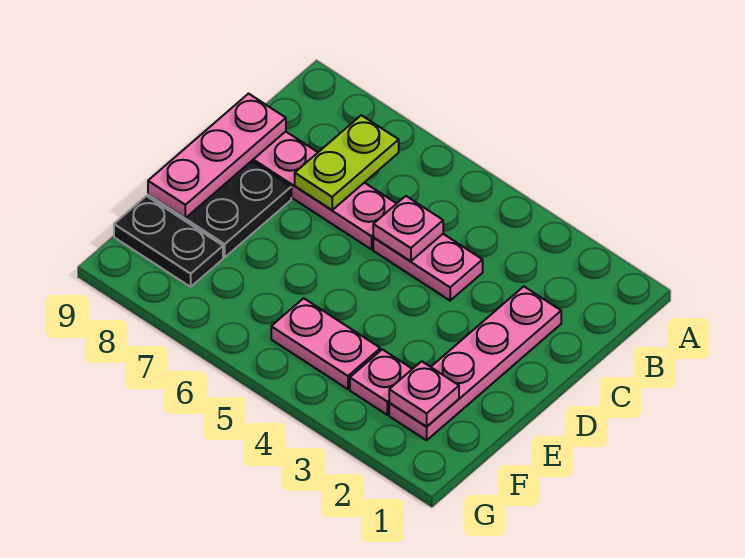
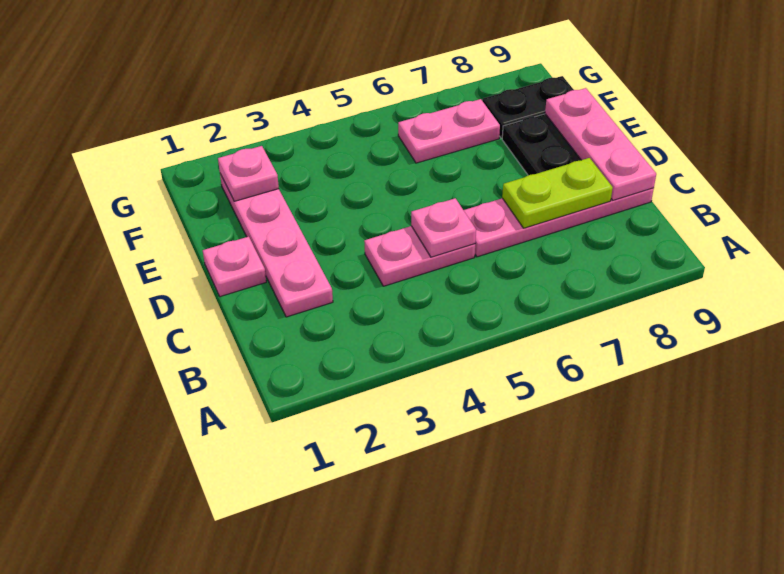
lime plate B7:C7 level 2 -> lime plate C7:C8 level 2
pink plate F3 level 1 -> pink plate D1 level 1
pink plate F4:F5 level 1 -> pink plate F6:F7 level 1

